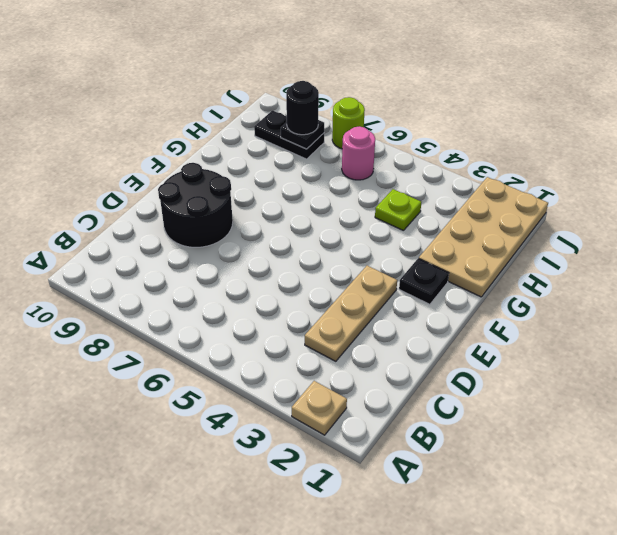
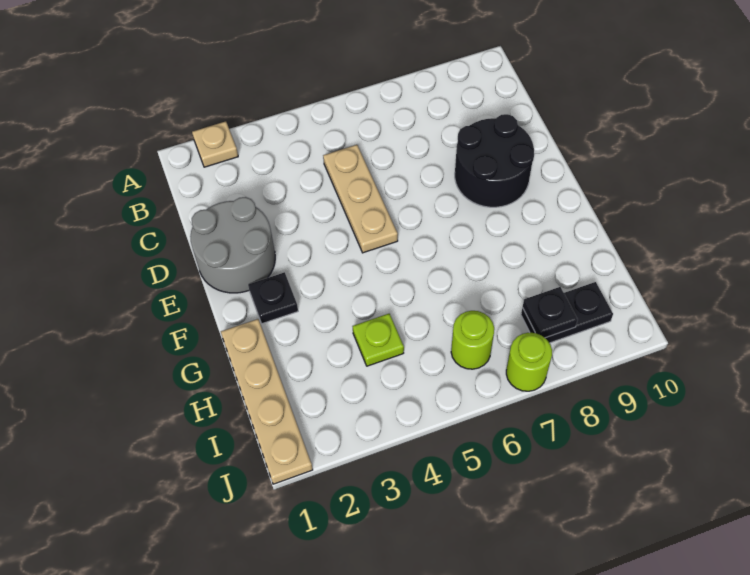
tan plate C3:E3 level 1 -> tan plate C5:E5 level 1
none -> grey round brick D1:E2 level 1
tan plate G1:J2 level 1 -> tan plate G1:J1 level 1
pink round brick I6 level 1 -> lime round brick I6 level 1
black round brick I8 level 3 -> none

